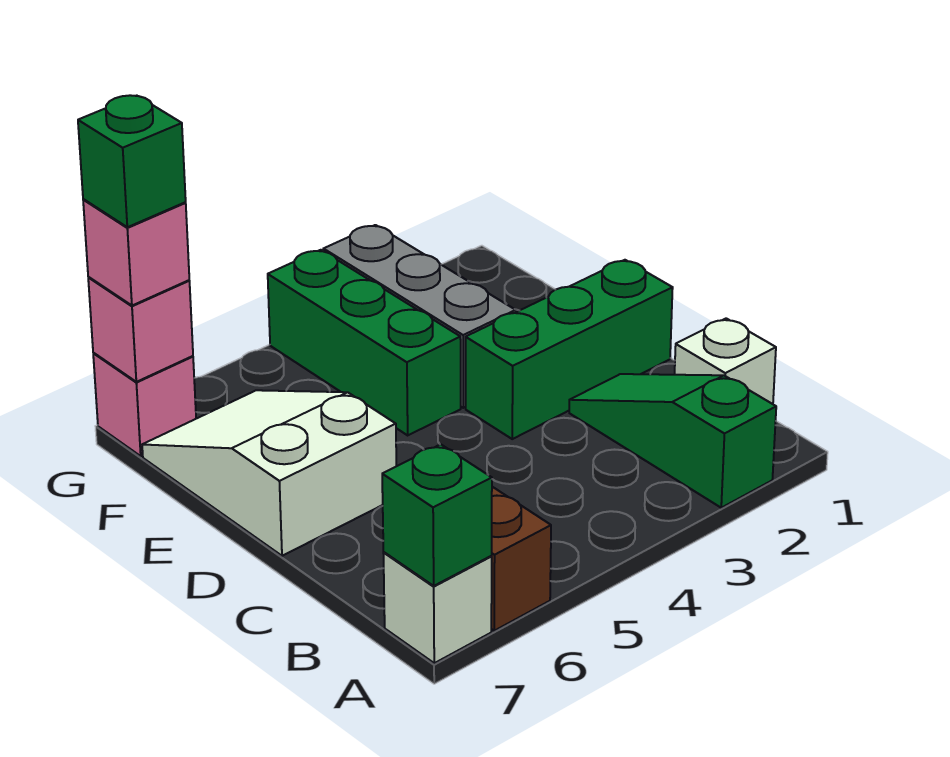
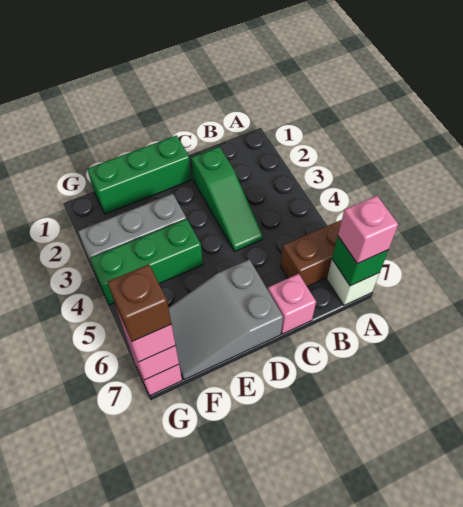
green slope A2:C2 level 1 top A -> green slope C2:C4 level 1 top 2
none -> pink brick A7 level 3
white brick B1 level 1 -> none
none -> pink brick C7 level 1
green brick D1:D3 level 1 -> green brick D1:F1 level 1
white slope D6:F7 level 1 top D -> grey slope D6:F7 level 1 top D
green brick G7 level 4 -> brown brick G7 level 4

